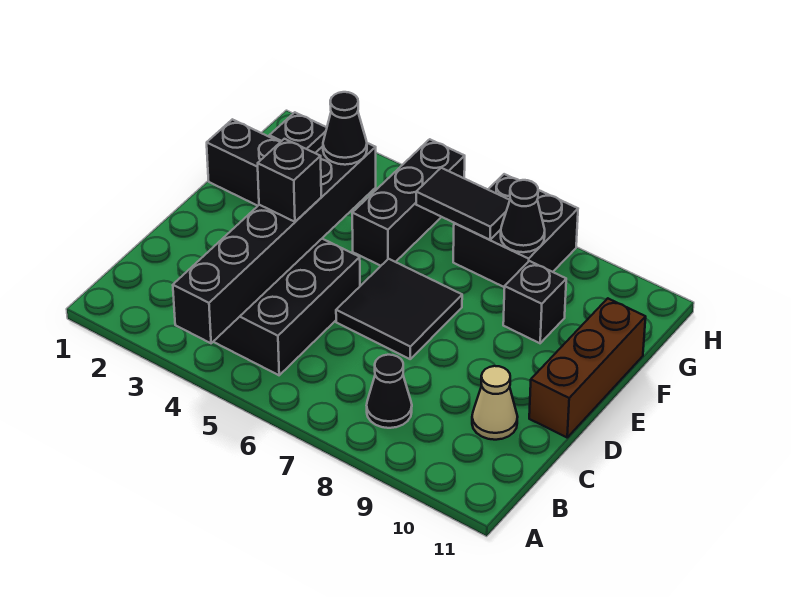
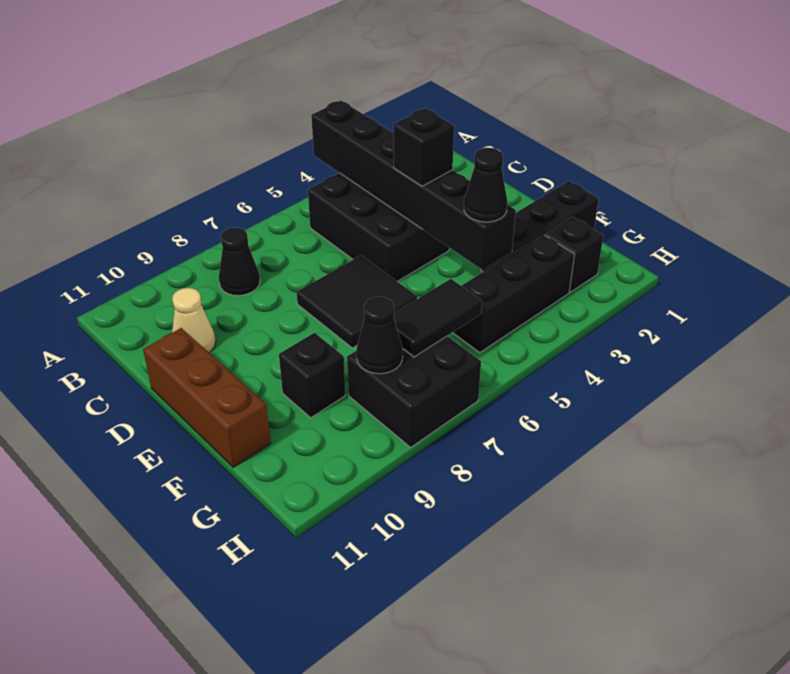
black brick F5:H5 level 1 -> black brick G3:G5 level 1

